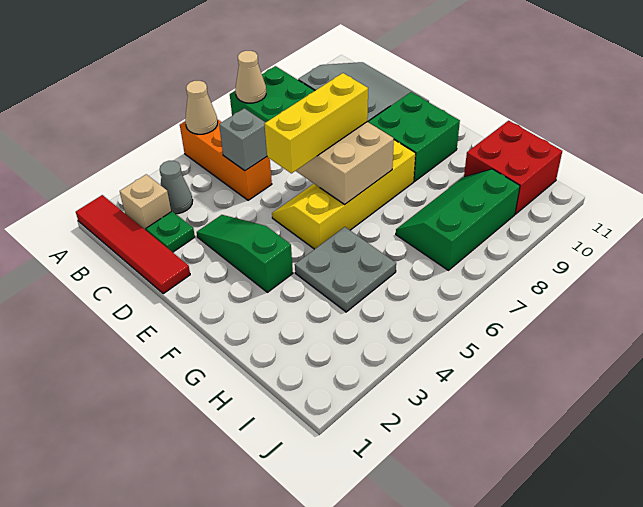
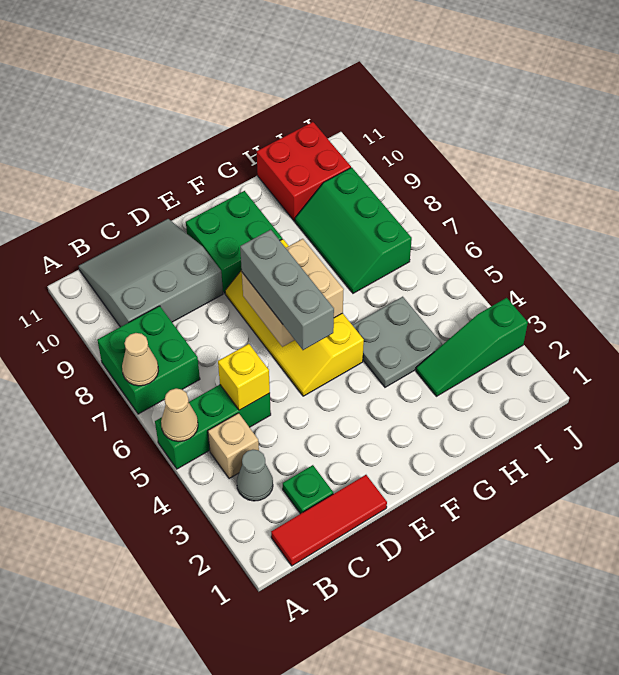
red tile A1:D1 level 1 -> red tile B1:D1 level 1
orange brick A5:C5 level 1 -> green brick A5:C5 level 1
tan brick B2 level 1 -> tan brick B4 level 1
grey brick C5 level 2 -> yellow brick C5 level 2
green slope D3:F3 level 1 top F -> green slope H3:J3 level 1 top J
yellow brick E5:E7 level 3 -> grey brick E5:E7 level 3

